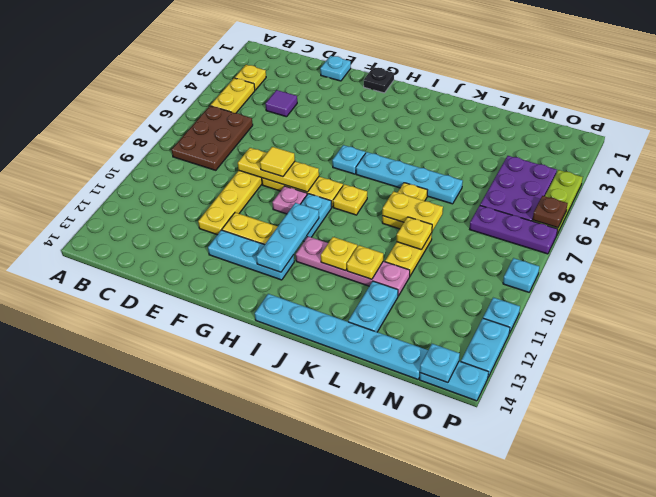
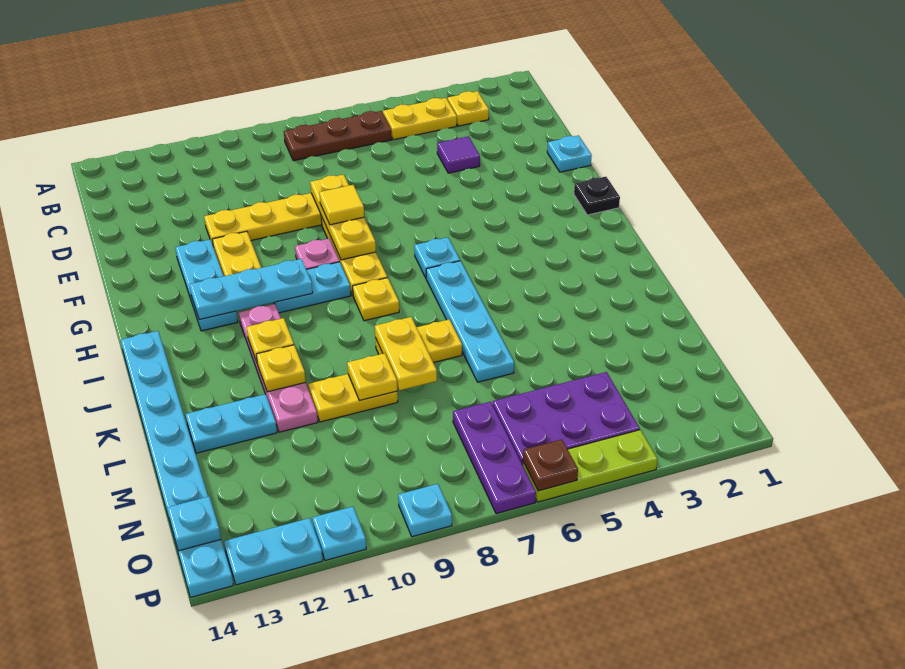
brown plate B6:C8 level 1 -> brown plate B6:B8 level 1

